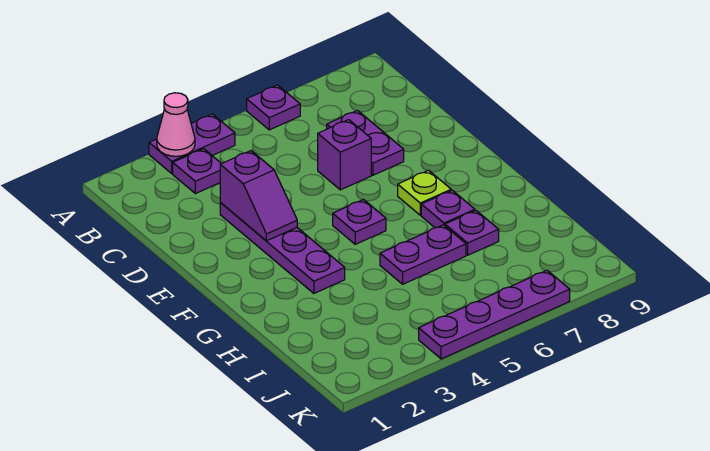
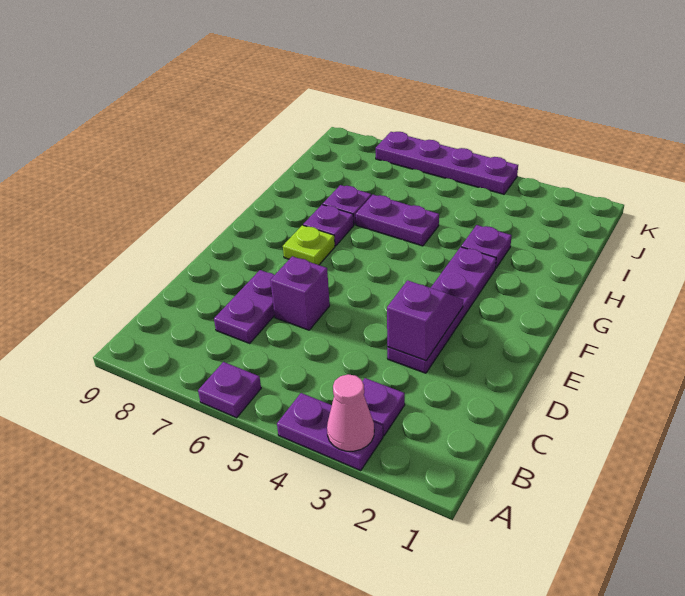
purple plate F5 level 1 -> purple plate H3 level 1

